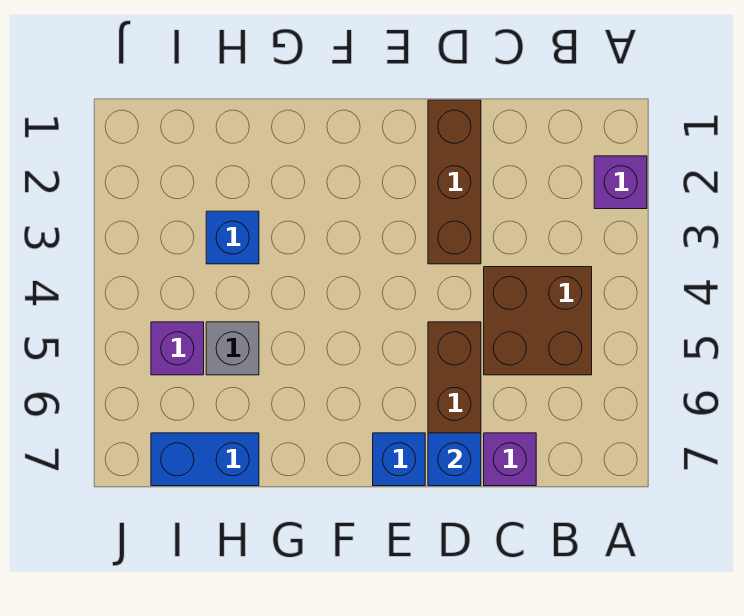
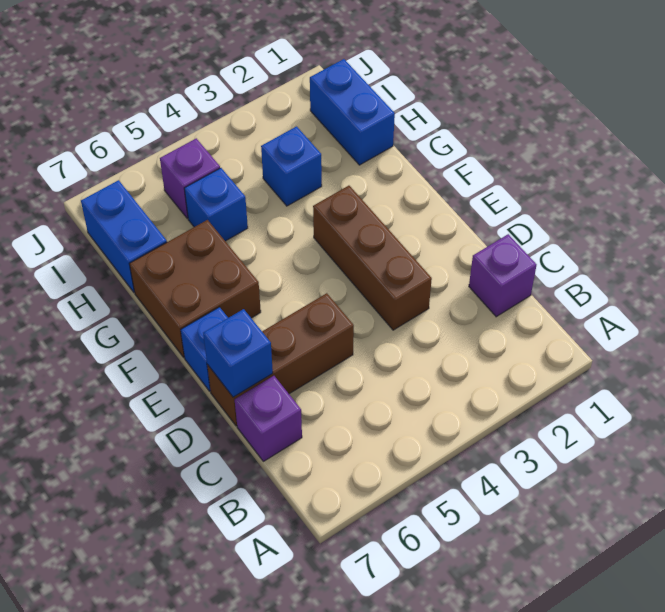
purple brick A2 level 1 -> purple brick C1 level 1
brown brick B4:C5 level 1 -> brown brick F6:G7 level 1
brown brick D1:D3 level 1 -> brown brick D3:F3 level 1
none -> blue brick H1:I1 level 1
grey brick H5 level 1 -> blue brick H5 level 1

